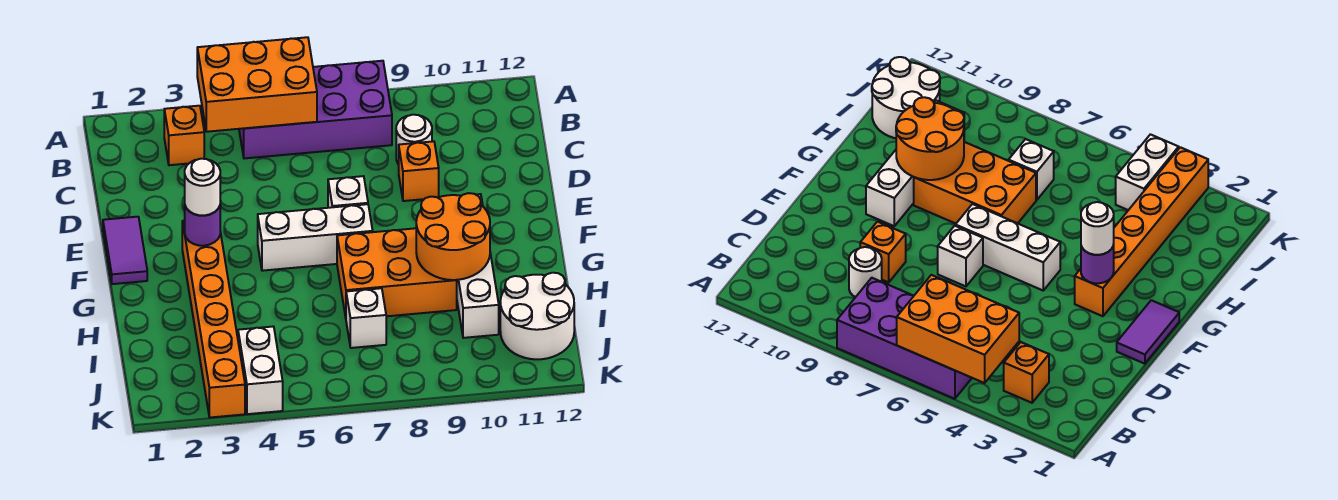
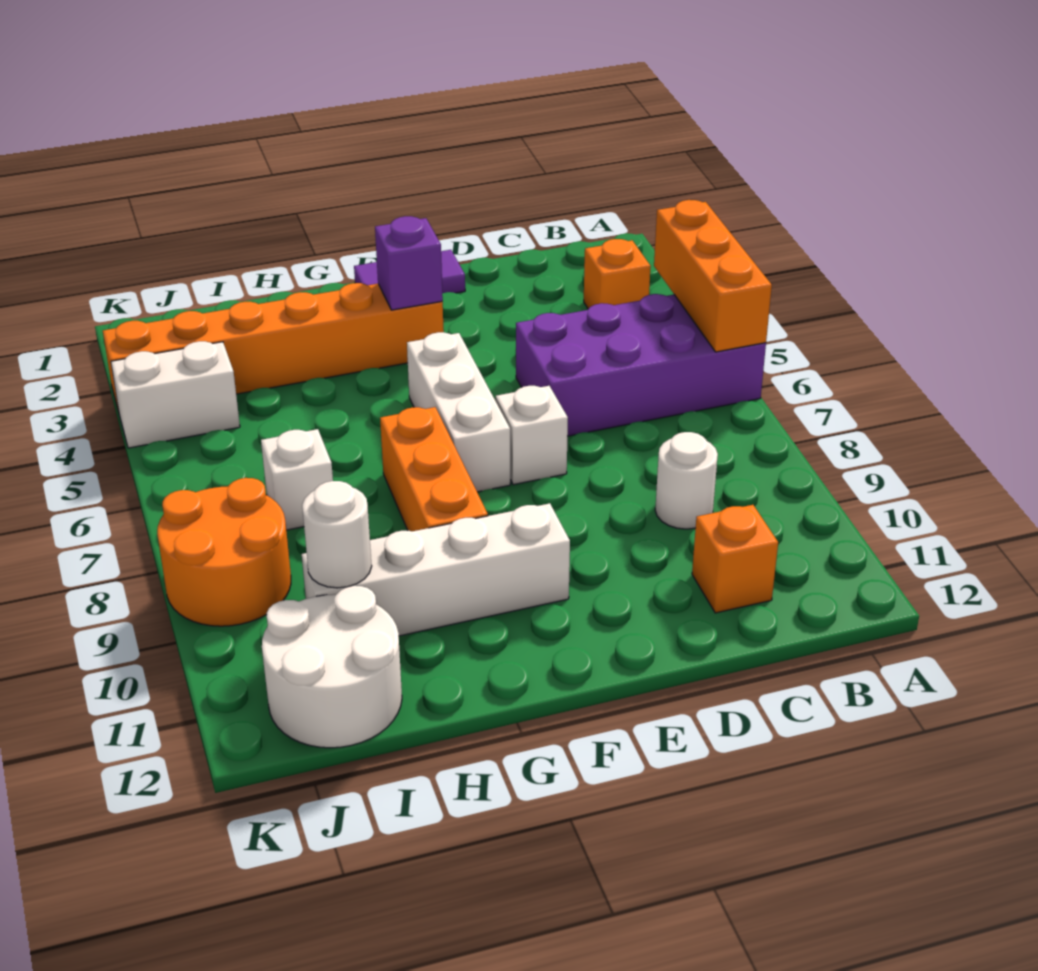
orange brick A4:B6 level 2 -> orange brick A4:A6 level 2
purple brick A5:B8 level 1 -> purple brick A5:D6 level 1
orange brick D9 level 1 -> orange brick C11 level 1
purple round brick F3 level 2 -> purple brick F3 level 2
white round brick F3 level 3 -> white round brick I10 level 2
orange brick G7:H9 level 1 -> orange brick G7:G9 level 1
orange round brick G9:H10 level 2 -> orange round brick J8:K9 level 1

